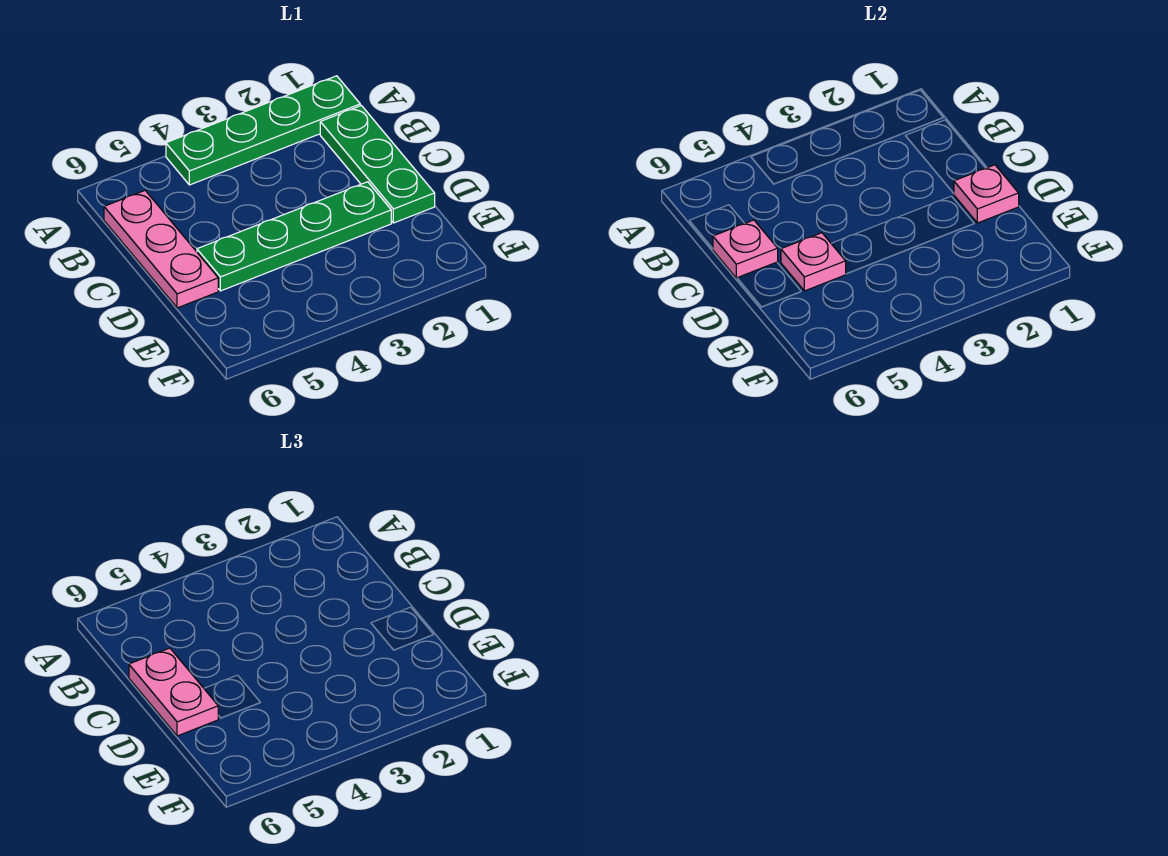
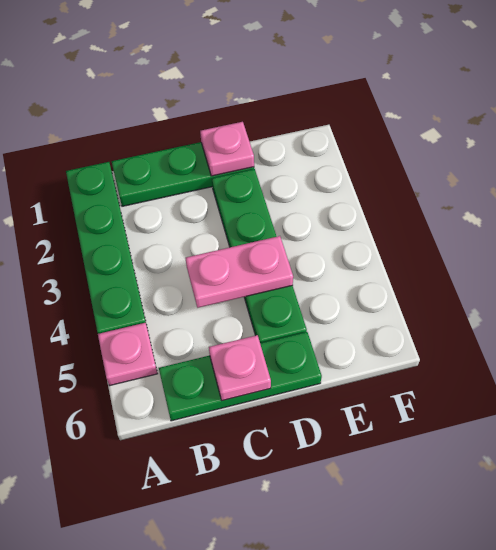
pink plate B6:D6 level 1 -> green plate B6:D6 level 1
pink plate C6:D6 level 3 -> pink plate C4:D4 level 2
pink plate D5 level 2 -> pink plate A5 level 1

